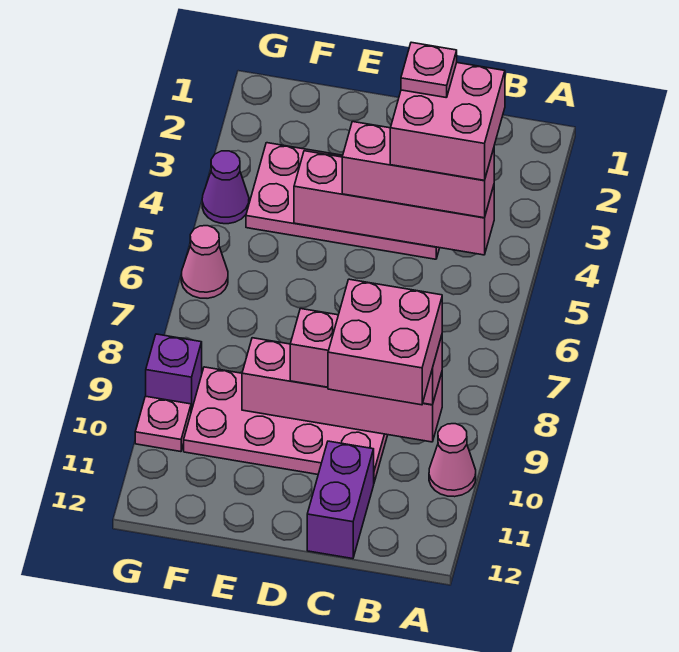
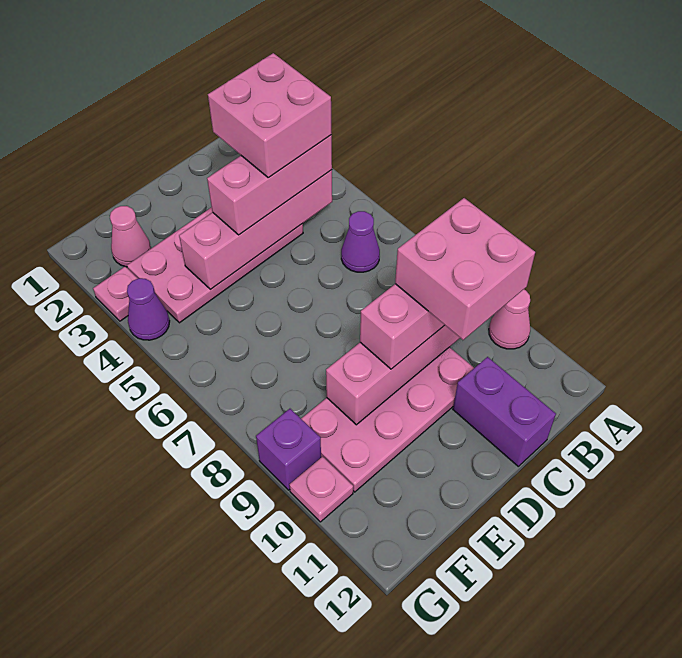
none -> purple cone B6 level 1
pink plate C3 level 5 -> pink plate G3 level 1
pink cone G6 level 1 -> pink cone F2 level 1

